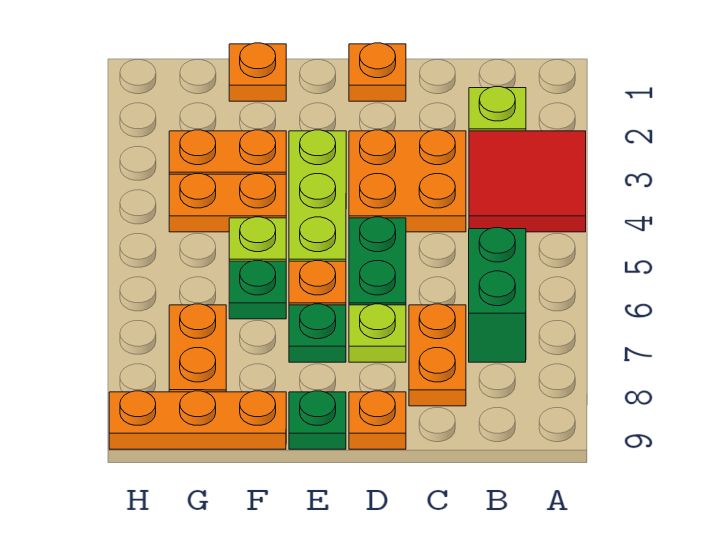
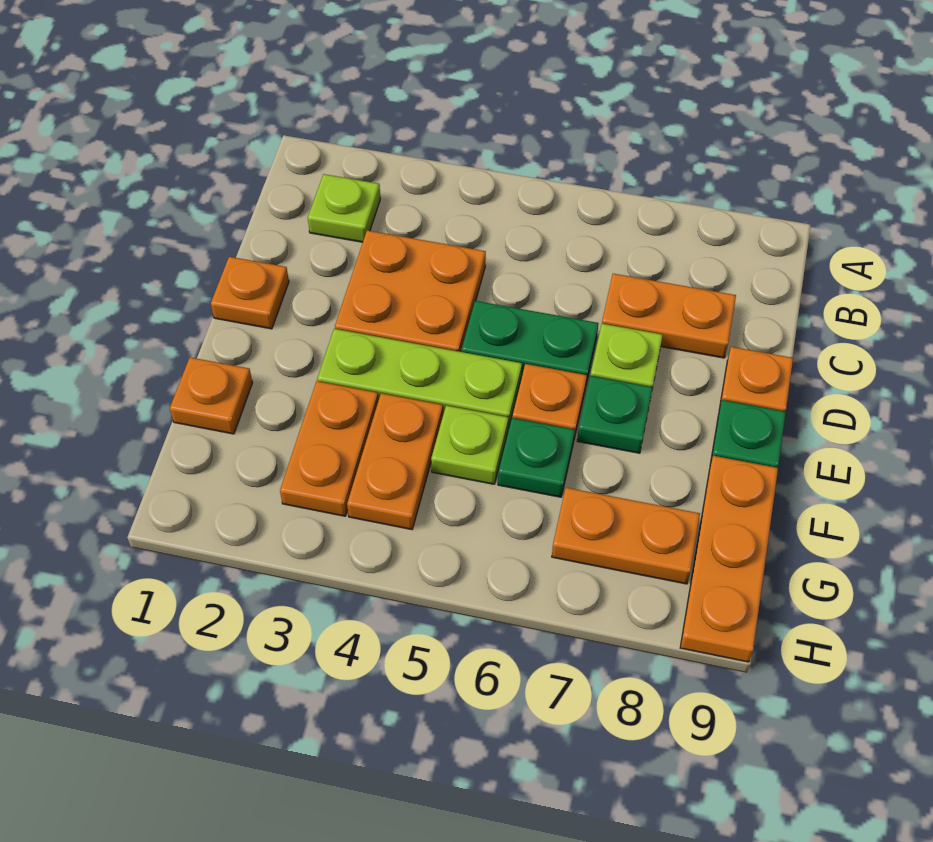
red tile A3:B4 level 1 -> none
green brick B6:B7 level 1 -> none

